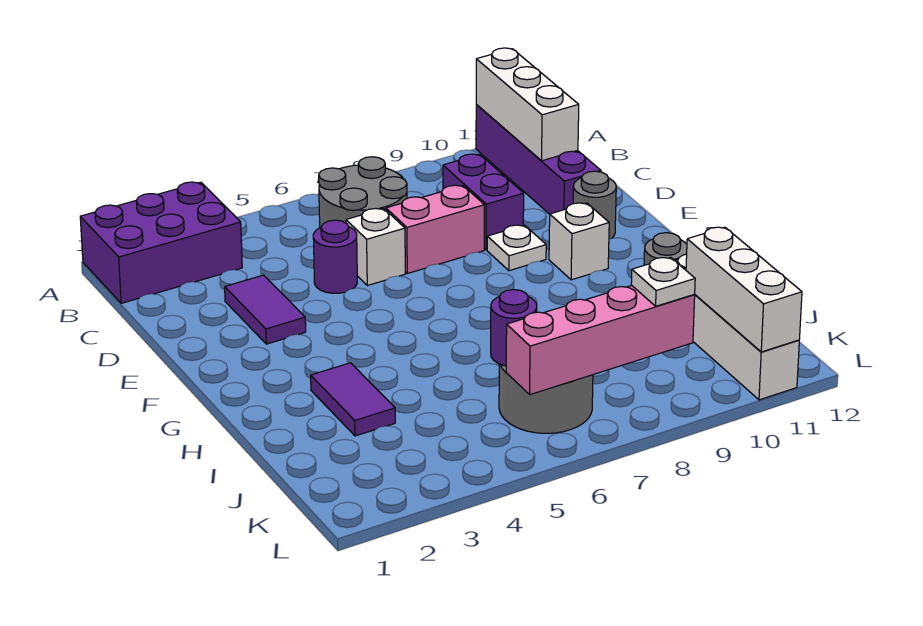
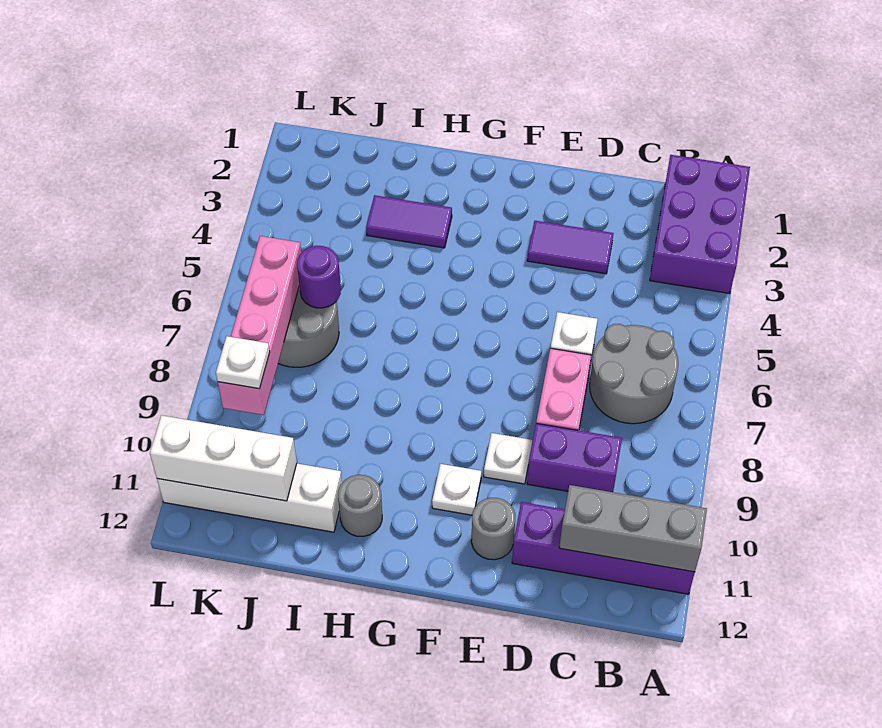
white brick A11:C11 level 2 -> grey brick A11:C11 level 2
purple round brick D5 level 1 -> none
white brick F10 level 1 -> white plate F10 level 1

